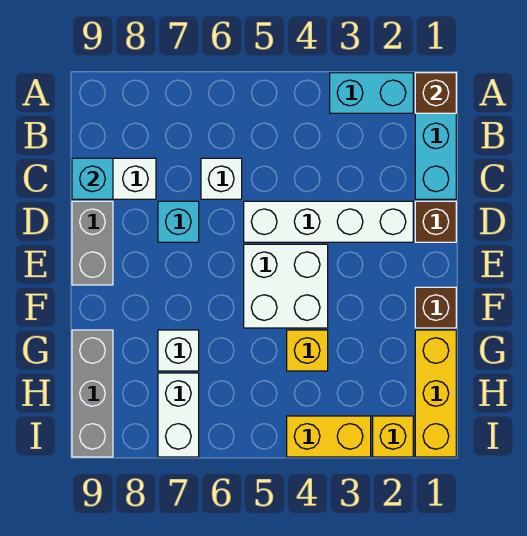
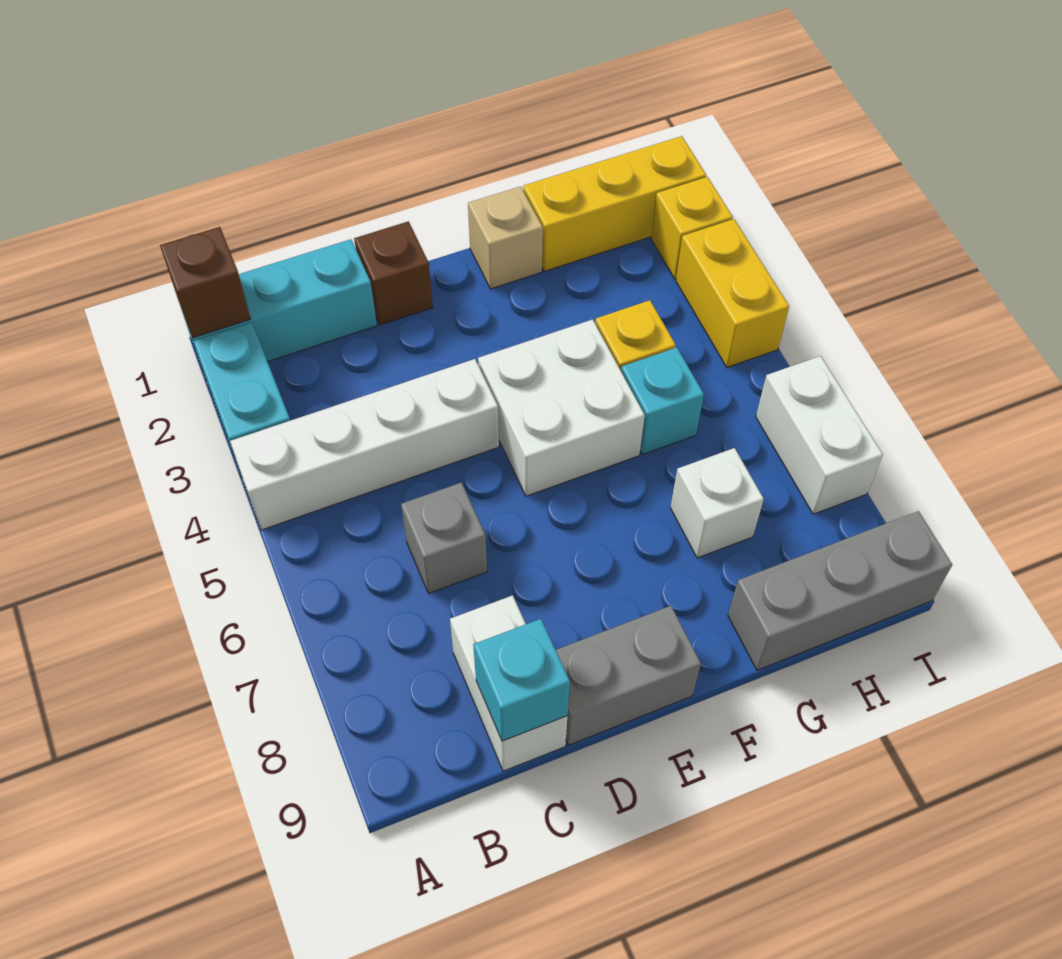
white brick C6 level 1 -> grey brick C6 level 1
white brick D2:D5 level 1 -> white brick A4:D4 level 1
cyan brick D7 level 1 -> cyan brick G5 level 1
brown brick F1 level 1 -> tan brick F1 level 1
white brick H7:I7 level 1 -> white brick I6:I7 level 1

